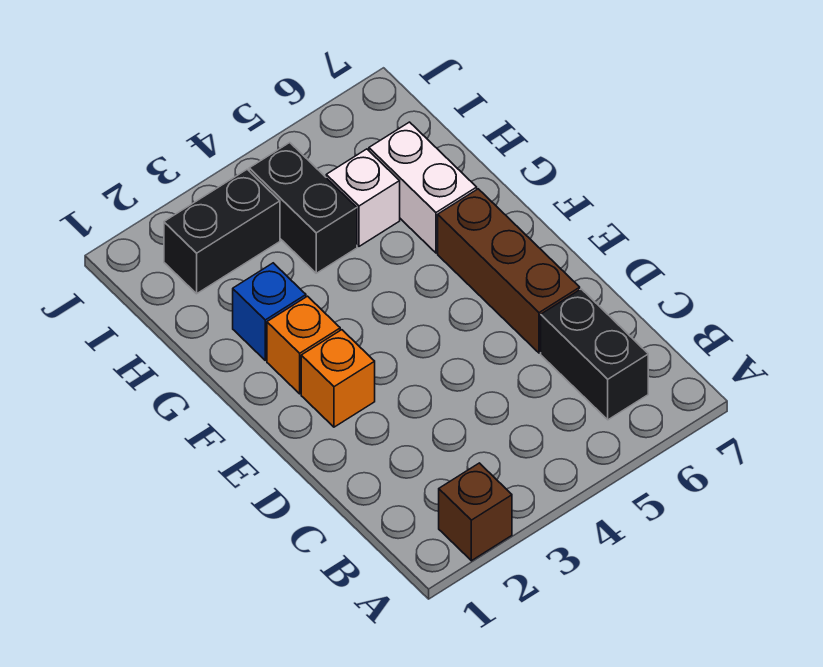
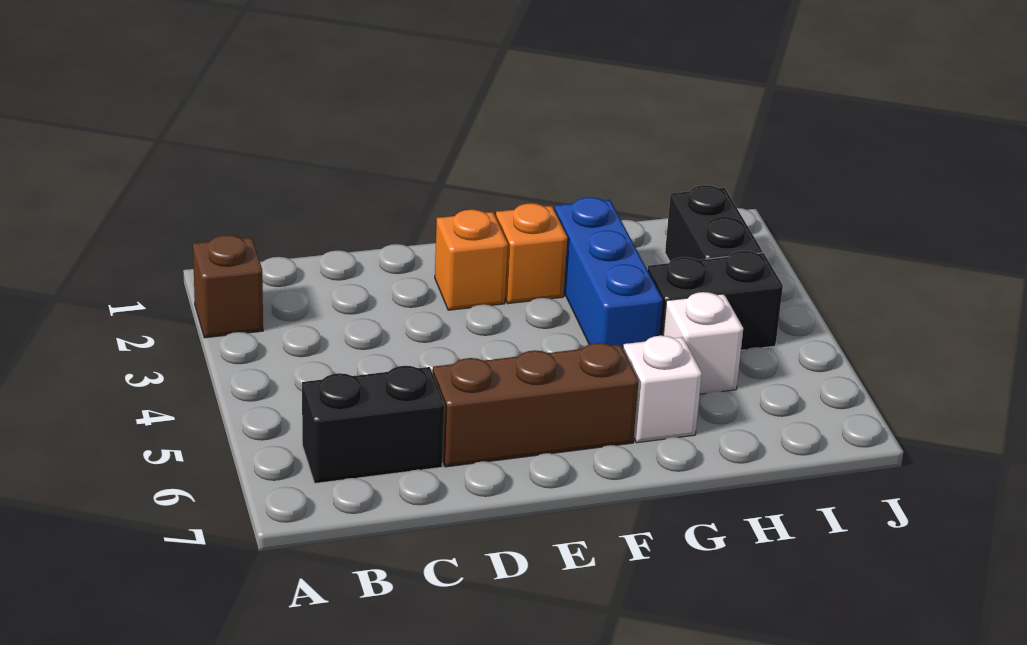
blue brick G2 level 1 -> blue brick G2:G4 level 1
white brick G6:H6 level 1 -> white brick G6 level 1

